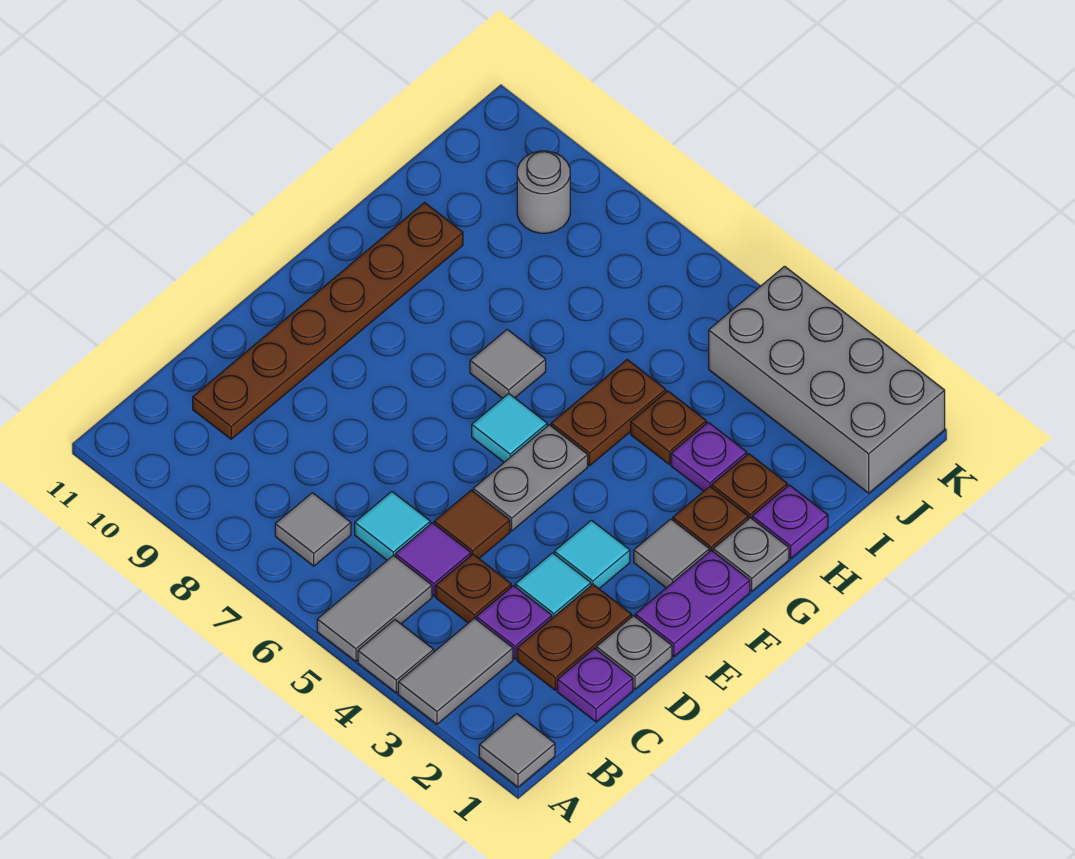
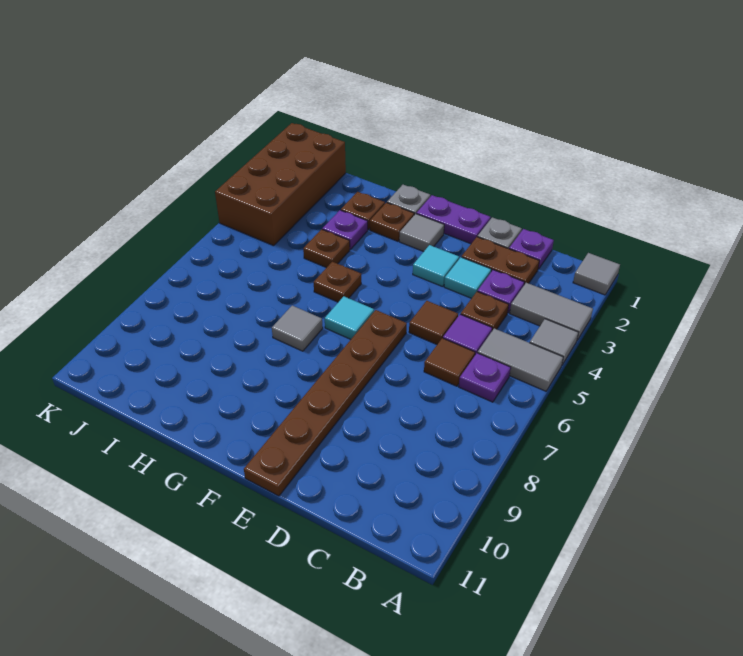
grey tile B7 level 1 -> none
cyan tile C6 level 1 -> brown tile C6 level 1
brown plate C10:H10 level 1 -> brown plate E6:E11 level 1
grey plate E5:F5 level 1 -> none
brown plate G5:H5 level 1 -> brown plate G5 level 1
purple plate H1 level 1 -> purple plate B6 level 1
grey brick J1:K4 level 1 -> brown brick J1:K4 level 1
grey round brick J9 level 1 -> none

